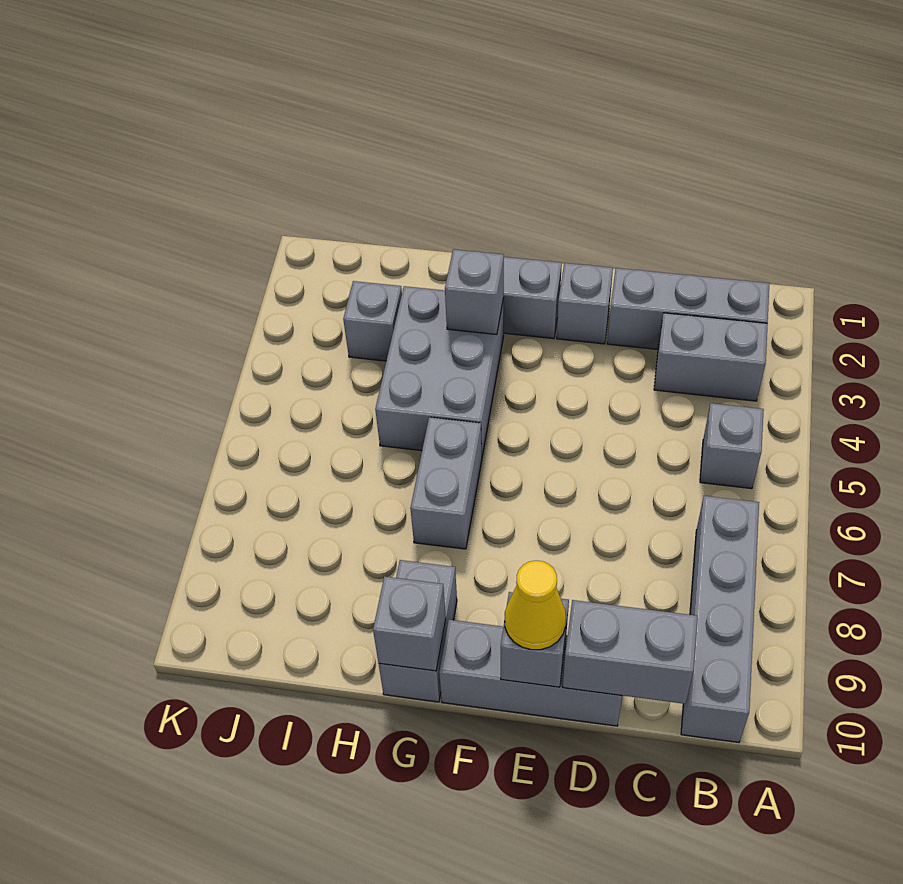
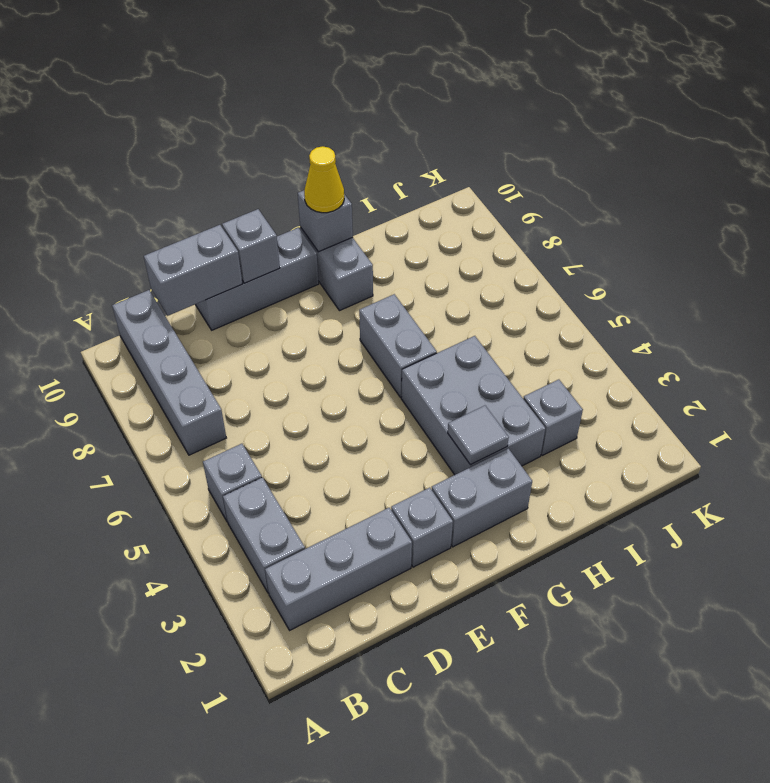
grey brick B3:C3 level 1 -> grey brick B3:B4 level 1
yellow cone E10 level 3 -> yellow cone G10 level 3
grey brick G3 level 2 -> grey tile G3 level 2

